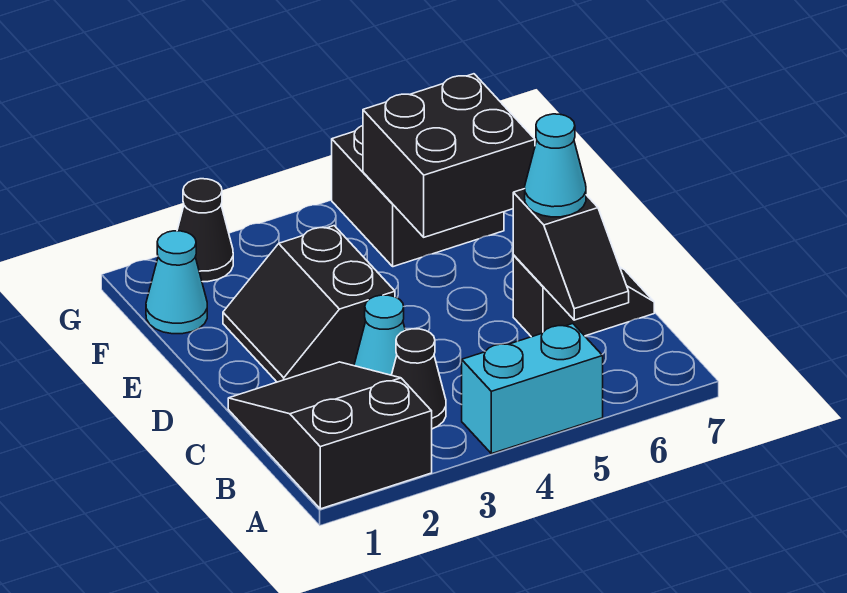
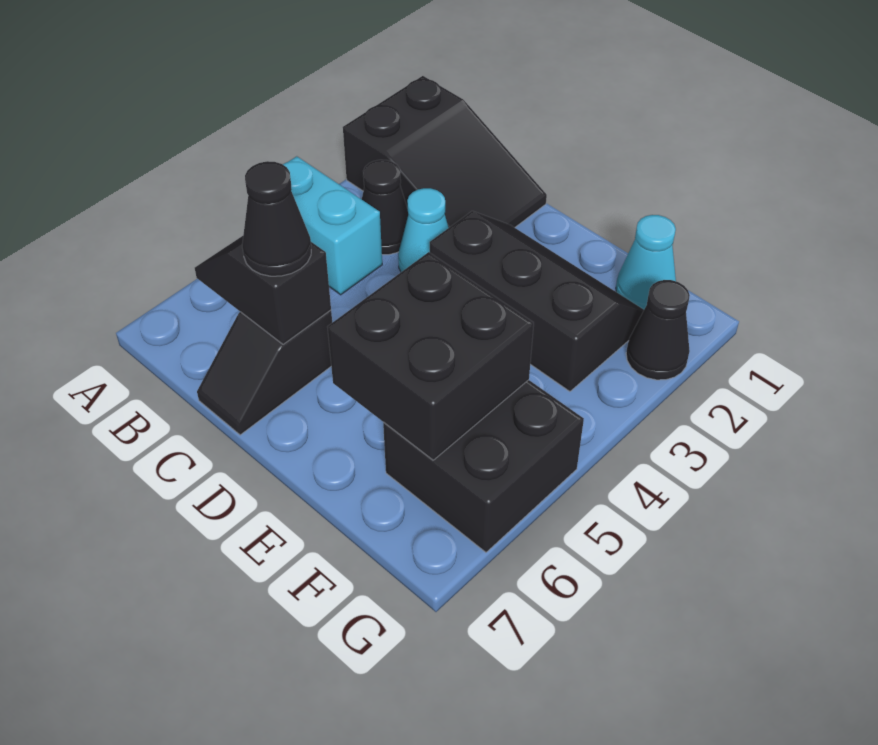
cyan brick A4:A5 level 1 -> cyan brick A4:B4 level 1
cyan cone C6 level 3 -> black cone C6 level 3
black slope D2:E3 level 1 top 3 -> black slope D2:F3 level 1 top 3

